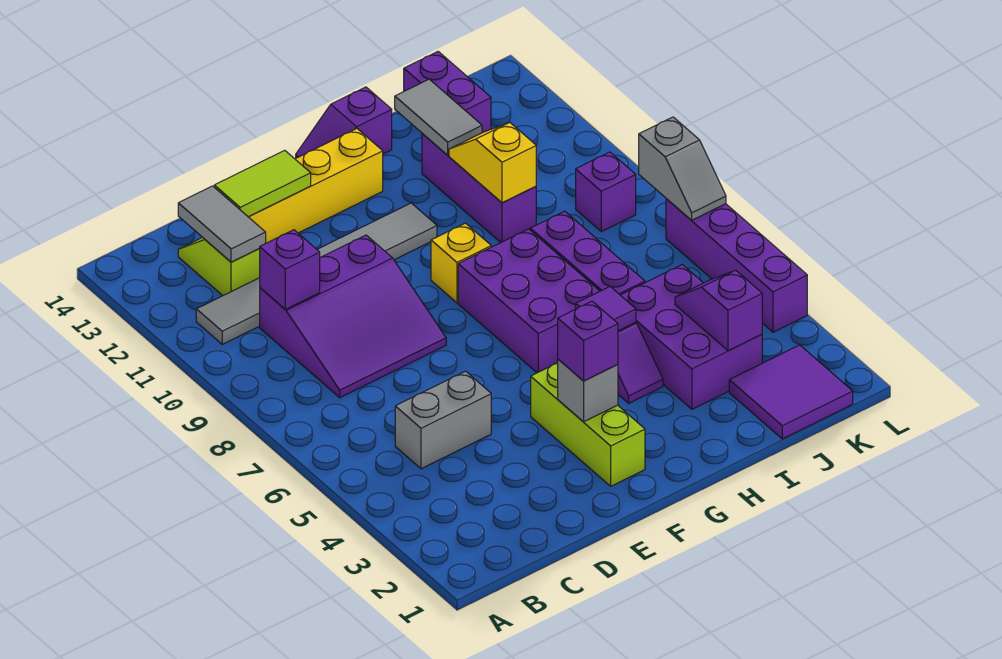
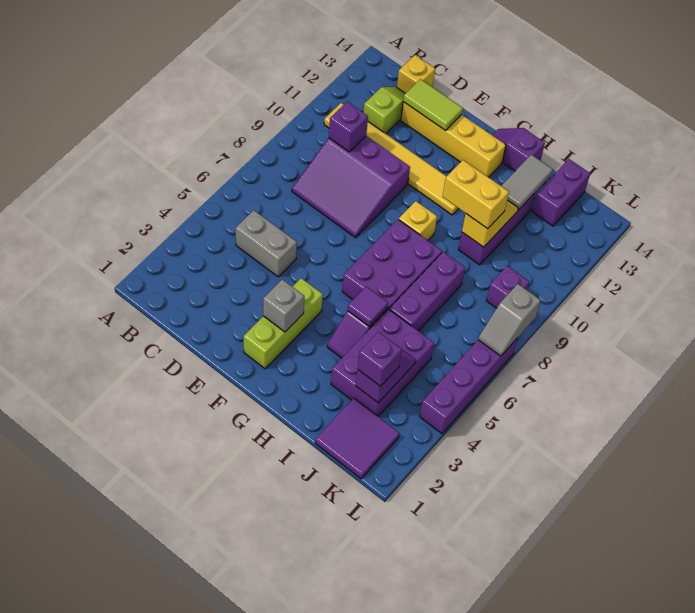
grey tile B11:G11 level 1 -> yellow tile B11:G11 level 1
grey tile C12:C13 level 2 -> none
none -> yellow brick C14 level 1
purple brick F3 level 3 -> purple brick J3 level 3
none -> yellow brick H10:I10 level 3

